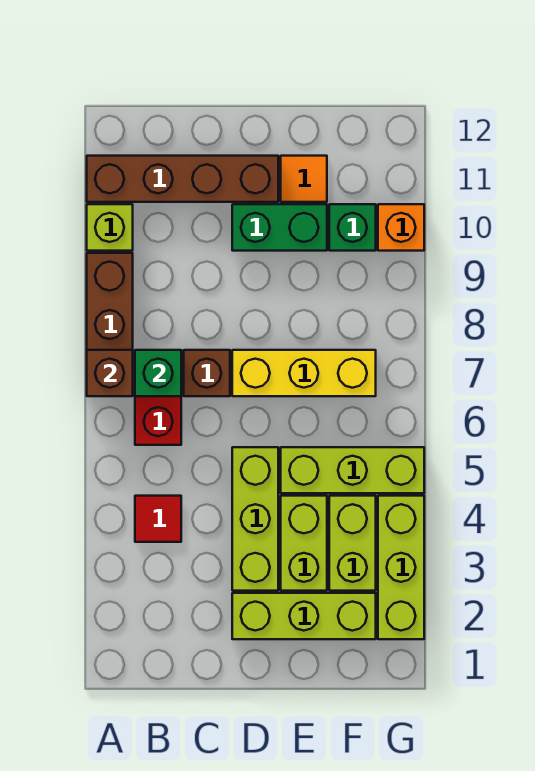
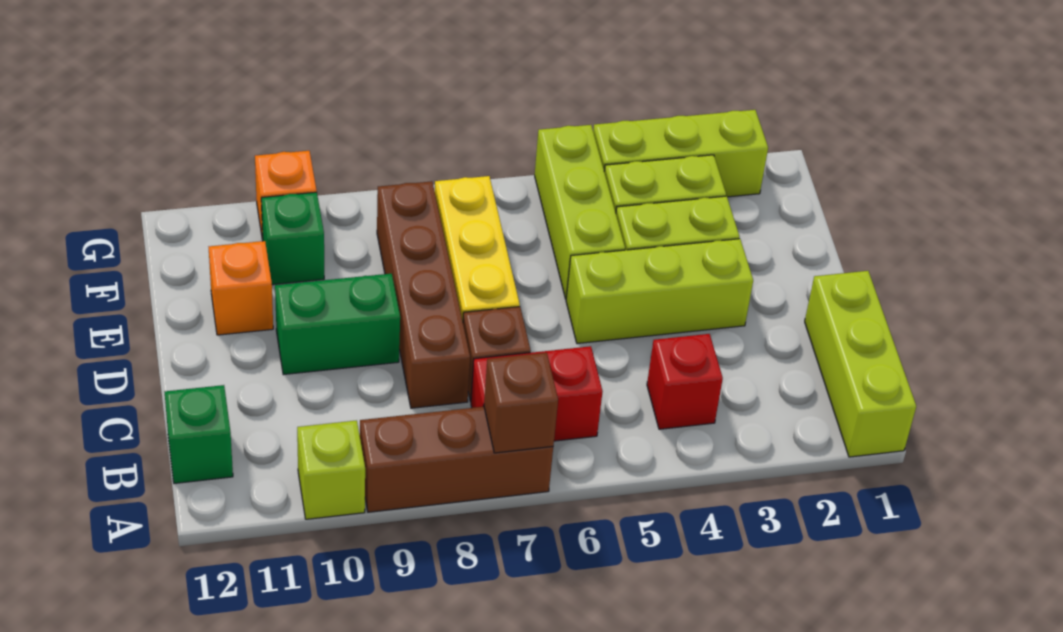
brown brick A11:D11 level 1 -> brown brick C8:F8 level 1
red tile B4 level 1 -> red brick B4 level 1
green brick B7 level 2 -> green brick B12 level 1
lime brick D2:F2 level 1 -> lime brick A1:C1 level 1
green brick D10:E10 level 1 -> green brick D9:D10 level 1
orange tile E11 level 1 -> orange brick E11 level 1

